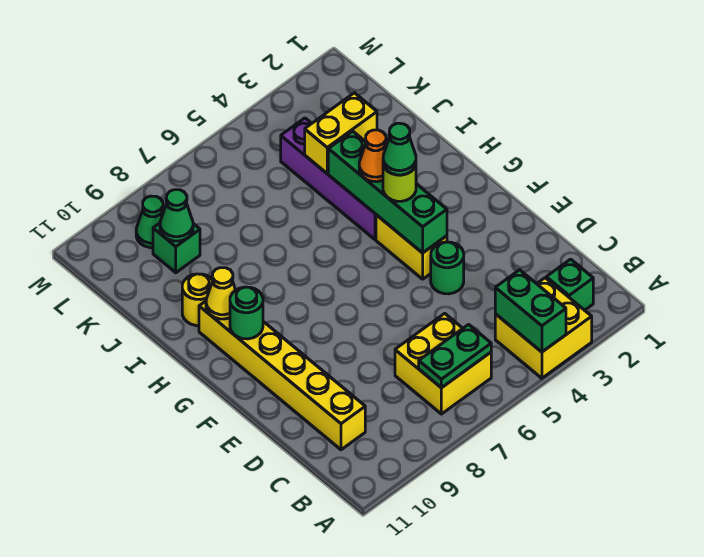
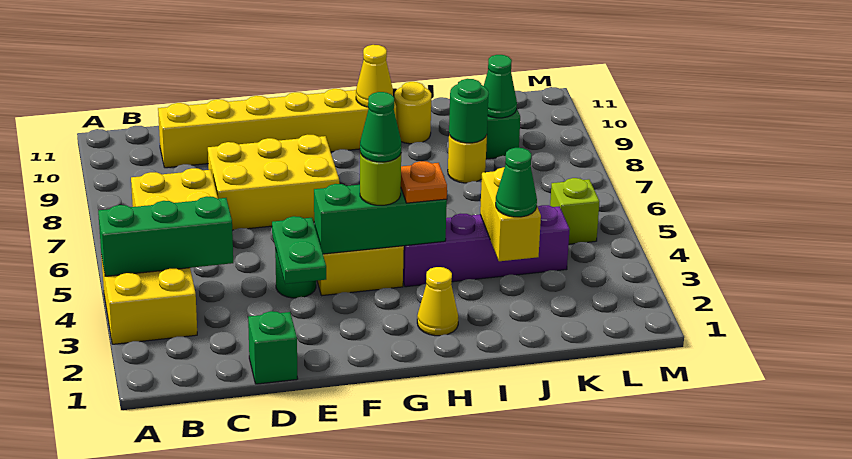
green brick A4:B4 level 2 -> green brick A4:C4 level 2
green brick B2 level 1 -> green brick D1 level 1
green plate B6:B7 level 2 -> green plate E3:E4 level 2
none -> yellow brick D7:F8 level 1
green brick F4:I4 level 2 -> green brick F4:H4 level 2
green round brick G10 level 2 -> green round brick J8 level 2
none -> yellow cone H2 level 1
orange cone H4 level 3 -> orange plate H4 level 3
none -> yellow round brick J8 level 1
none -> lime brick L5 level 1
green cone L9 level 1 -> green cone J3 level 3

